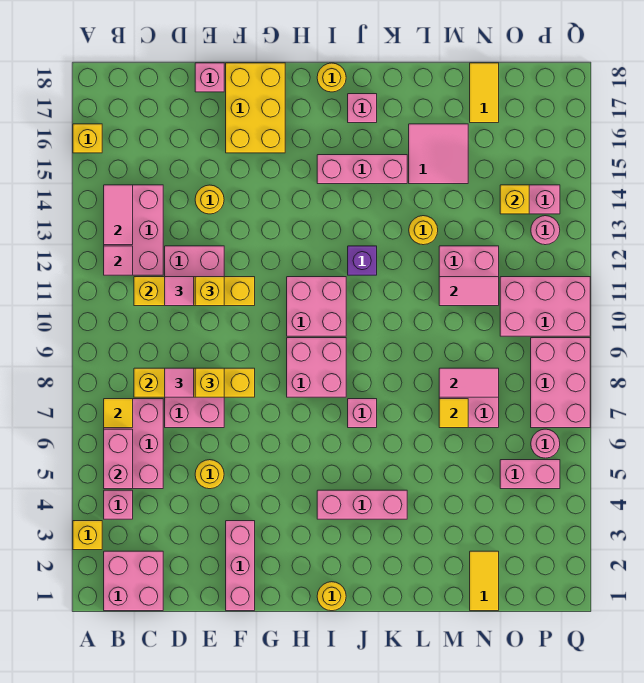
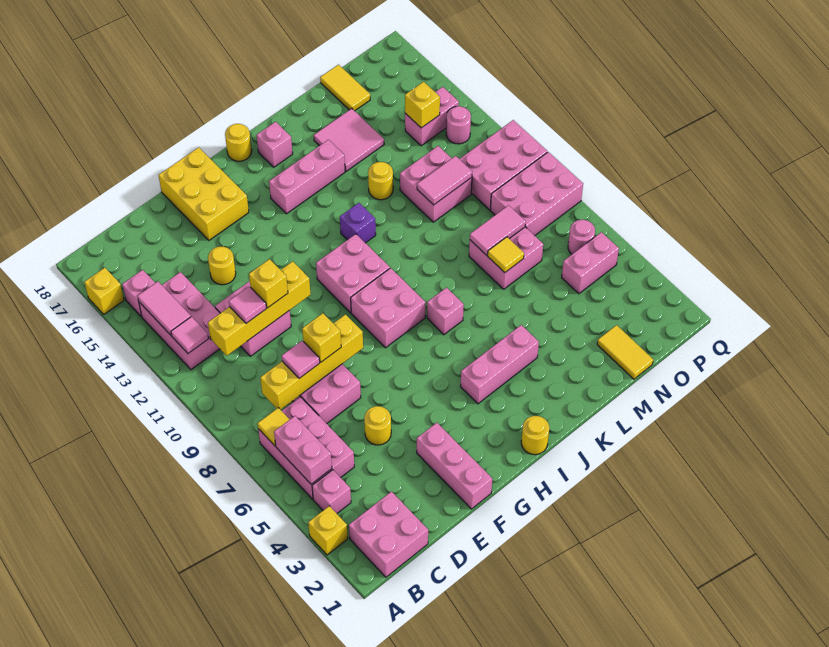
pink brick E18 level 1 -> pink brick B15 level 1
pink brick P7:Q9 level 1 -> pink brick O8:Q9 level 1

